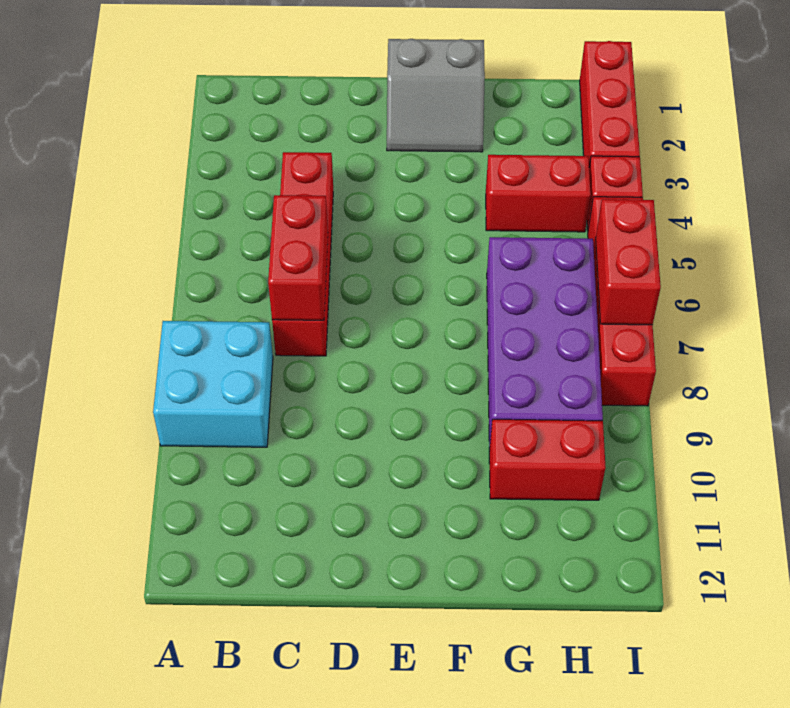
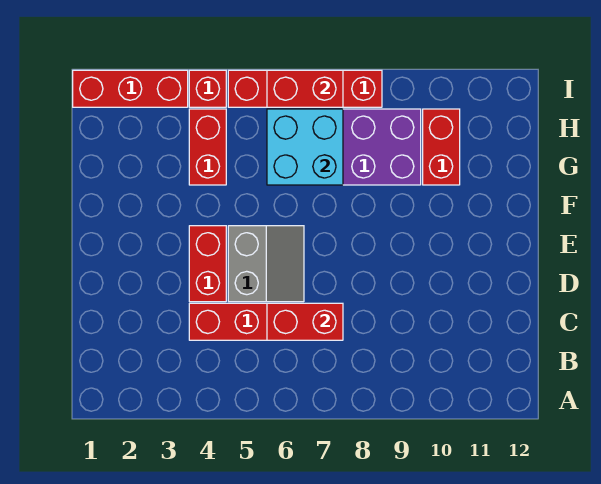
cyan brick A8:B9 level 1 -> cyan brick G6:H7 level 2
none -> red brick D4:E4 level 1
grey slope E1:F2 level 1 top 1 -> grey slope D5:E6 level 1 top 5

